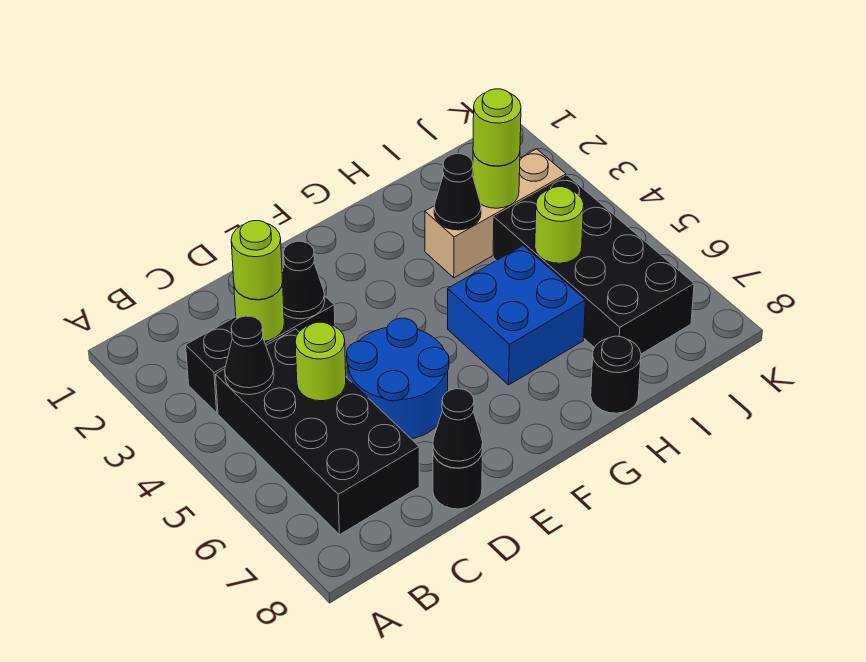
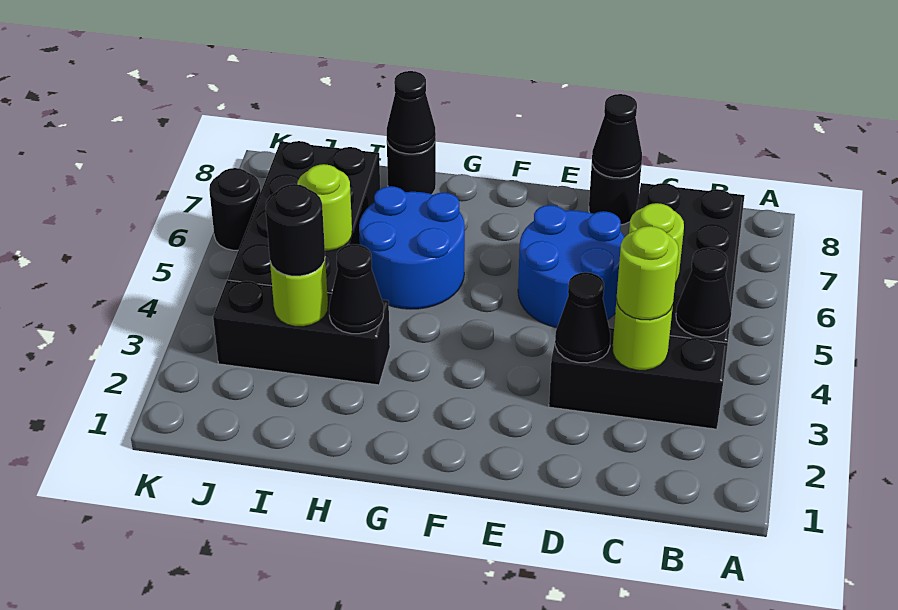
blue brick G5:H6 level 1 -> blue round brick G5:H6 level 1
tan brick H3:J3 level 1 -> black brick H3:J3 level 1
none -> black cone H8 level 2
lime round brick I3 level 3 -> black round brick I3 level 3
none -> black round brick K6 level 1

